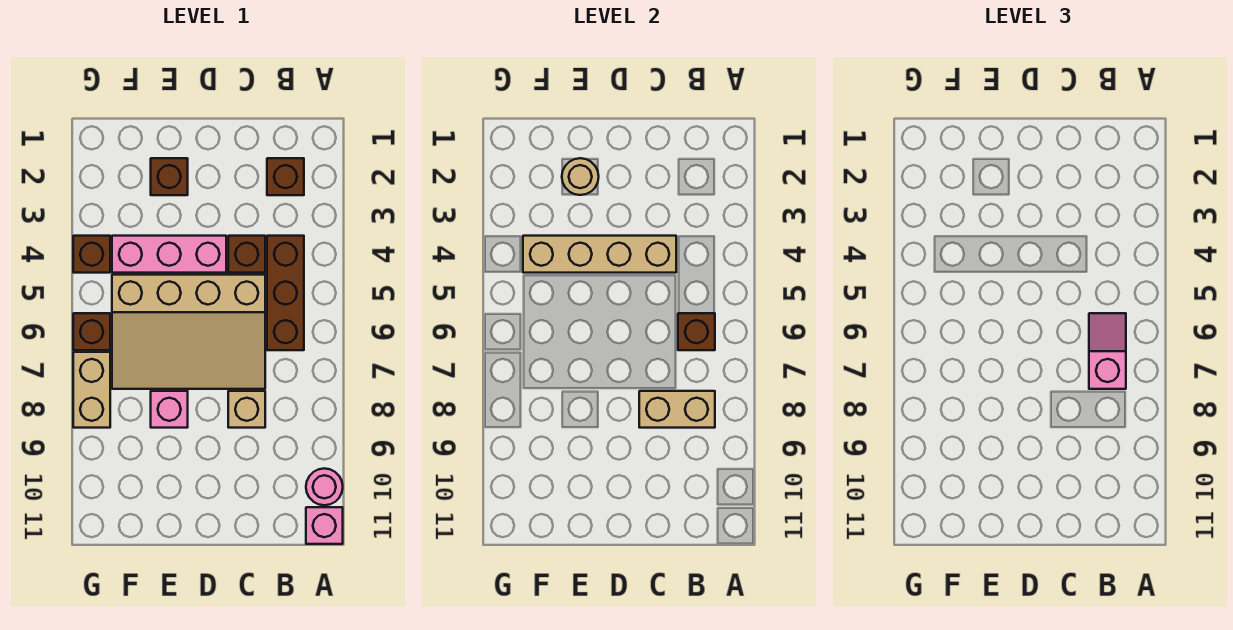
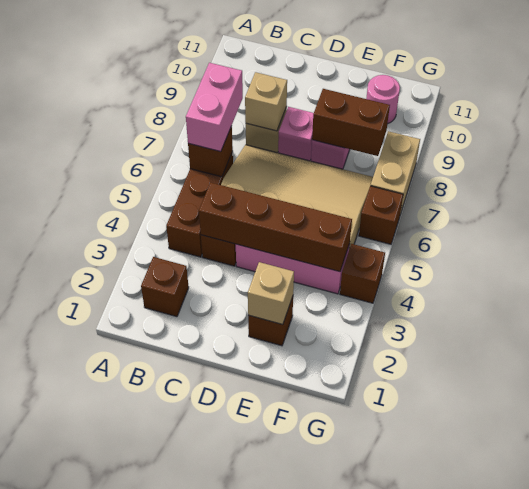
pink round brick A10 level 1 -> pink round brick F10 level 1
pink brick A11 level 1 -> pink brick D8 level 1
pink slope B6:B7 level 3 top 7 -> pink brick B6:B7 level 3
tan brick B8:C8 level 2 -> tan brick C8 level 2
tan brick C4:F4 level 2 -> brown brick C4:F4 level 2
tan round brick E2 level 2 -> tan brick E2 level 2
none -> brown brick E8:F8 level 2

